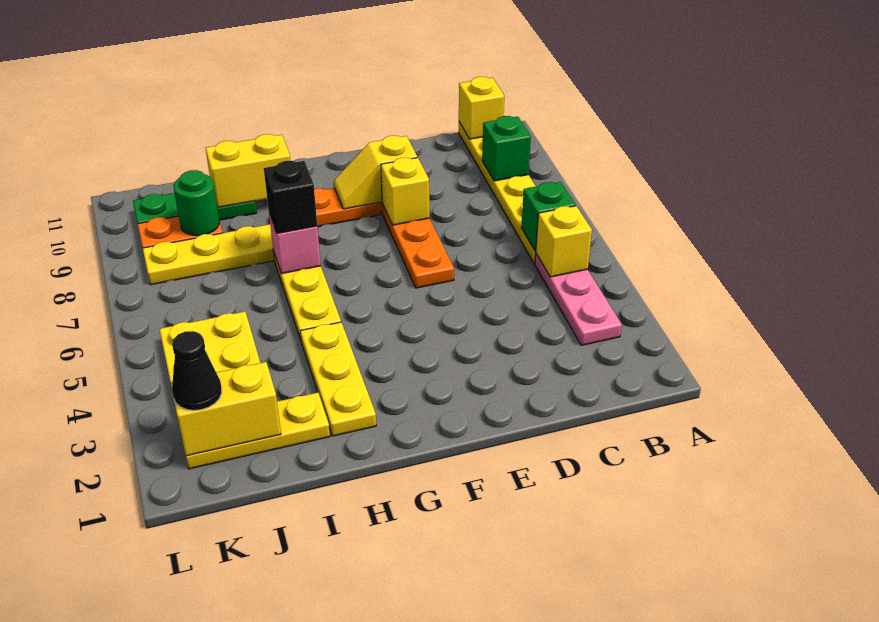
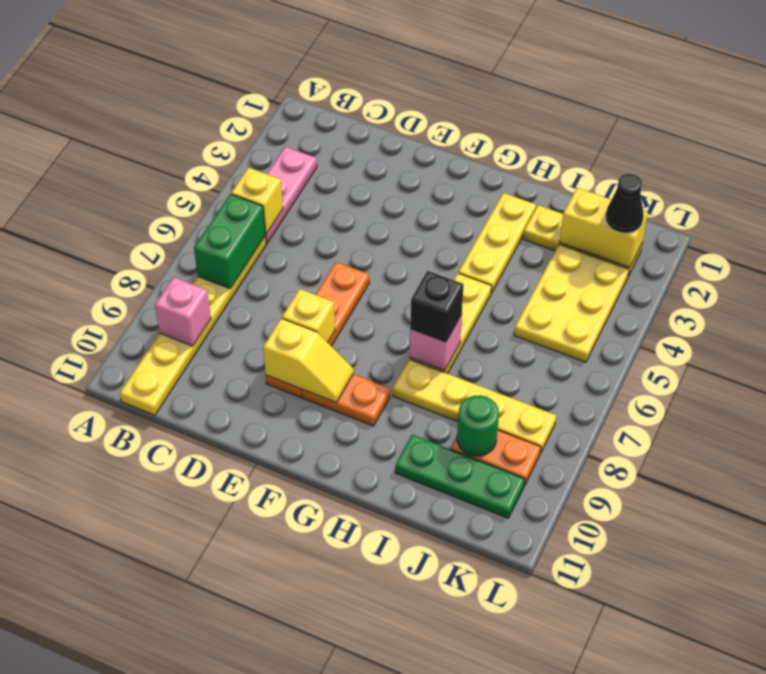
green brick B6 level 2 -> green brick B6:B7 level 2
green brick B9 level 2 -> pink brick B9 level 2
yellow brick B11 level 2 -> none
yellow brick H10:I10 level 2 -> none

